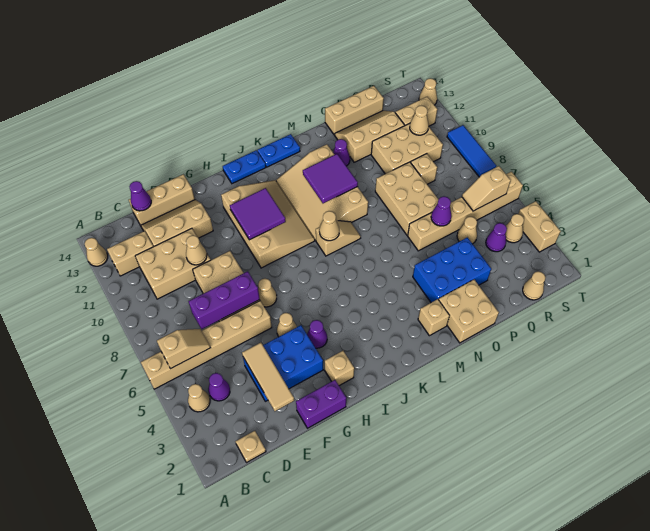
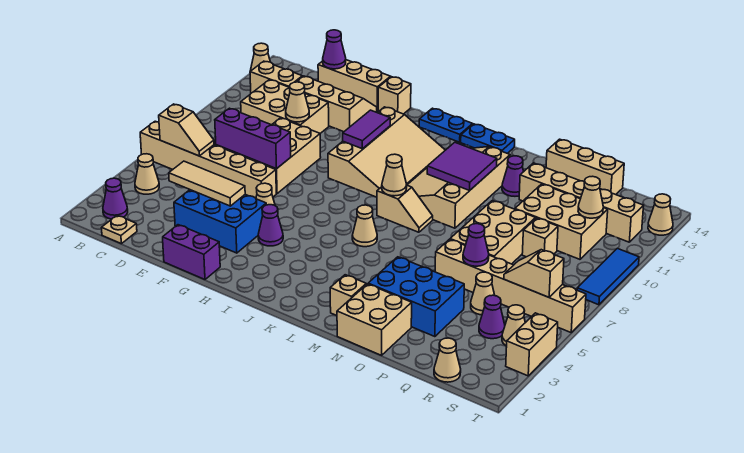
purple cone C4 level 1 -> purple cone B2 level 1
tan tile E2:E4 level 2 -> tan tile D4:F4 level 2
tan cone G7 level 1 -> tan cone K6 level 1
tan brick H2 level 1 -> tan brick G14 level 1
purple tile H10:I11 level 2 -> purple tile H10:H11 level 2

